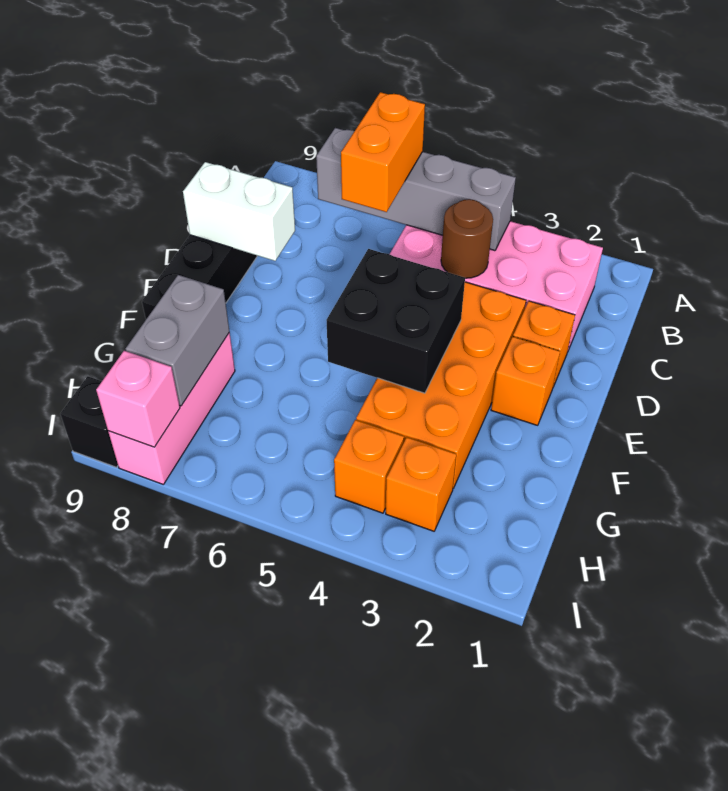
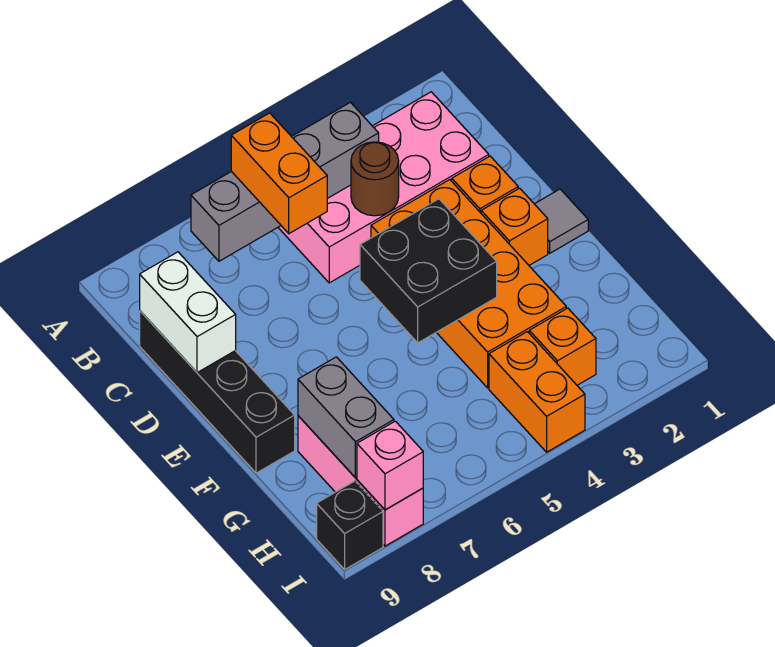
white brick D8:D9 level 2 -> white brick C9:D9 level 2
none -> grey tile E1 level 1
orange brick H4 level 1 -> orange brick H4:I4 level 1

